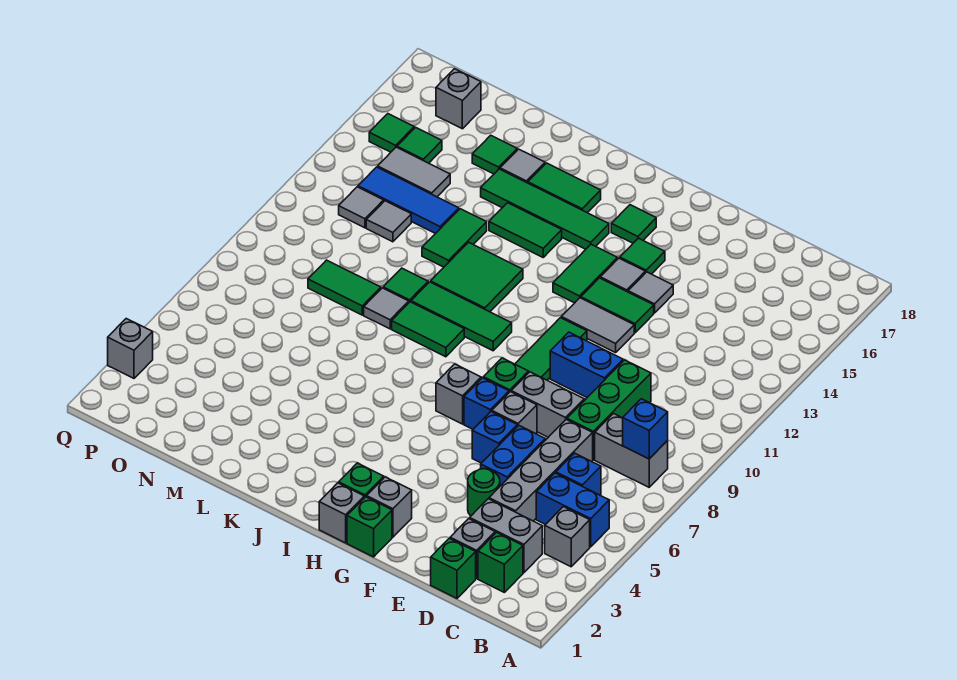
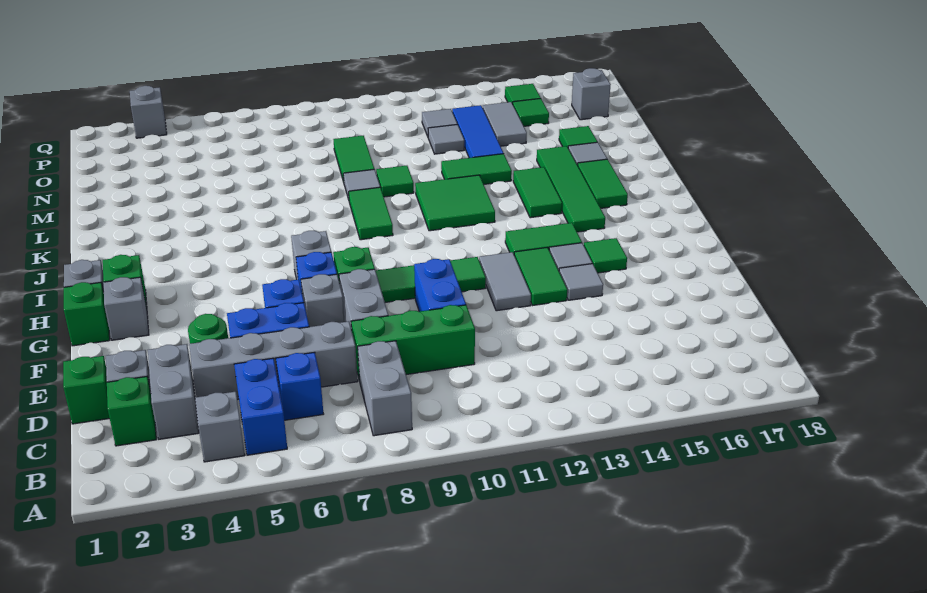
blue brick B8 level 2 -> none
green tile H16 level 1 -> none
green tile I10:K10 level 1 -> none

